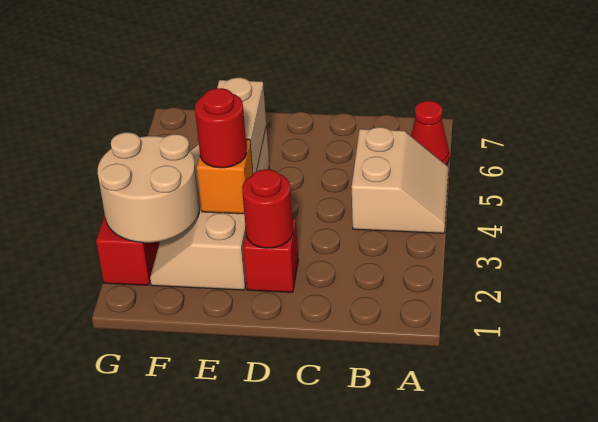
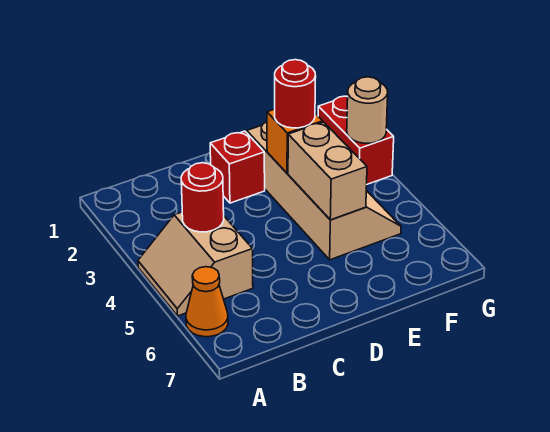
red cone A6 level 1 -> orange cone A6 level 1
red round brick D2 level 2 -> red round brick B4 level 2
tan round brick F2:G3 level 2 -> tan round brick G3 level 2

